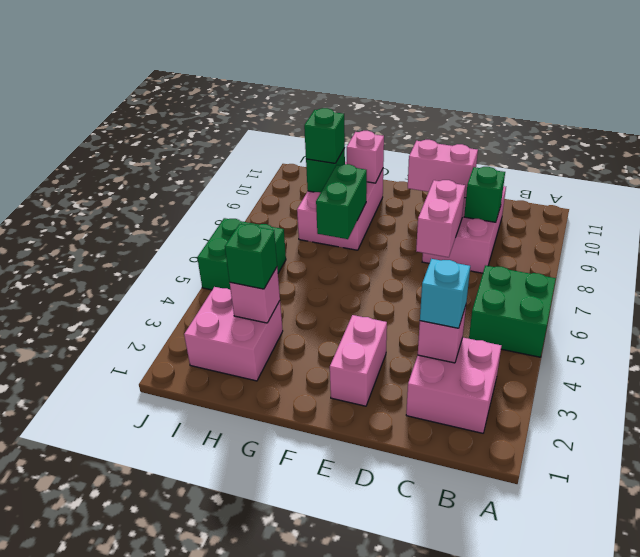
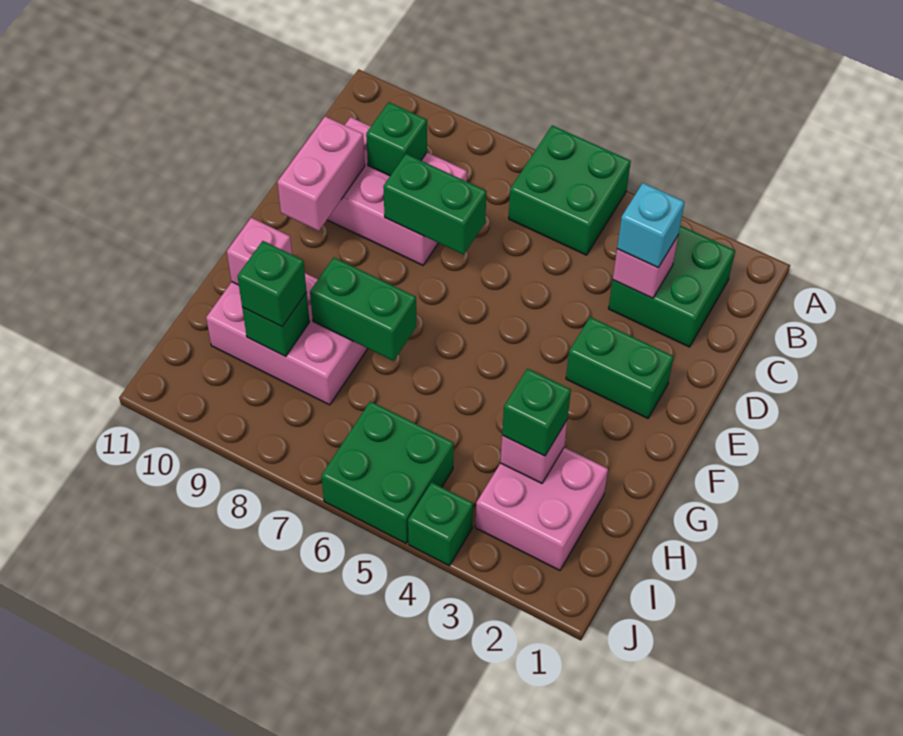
pink brick B2:C3 level 1 -> green brick B2:C3 level 1
pink brick D7:D8 level 2 -> green brick D7:D8 level 2
pink brick E2:E3 level 1 -> green brick E2:E3 level 1
none -> green brick J4 level 1

